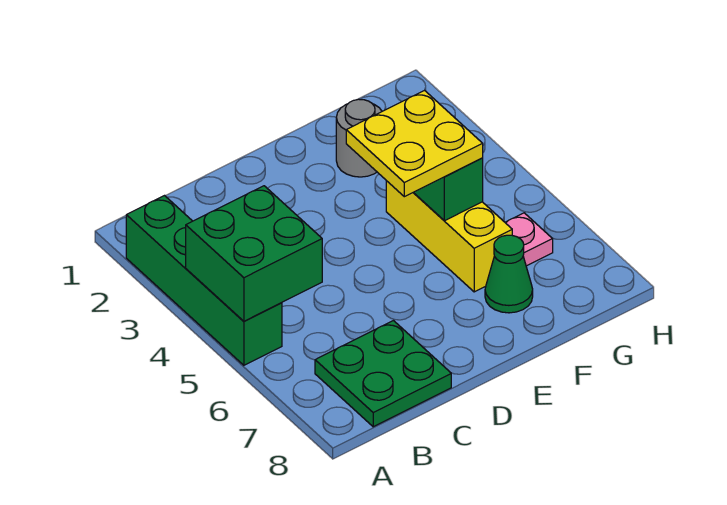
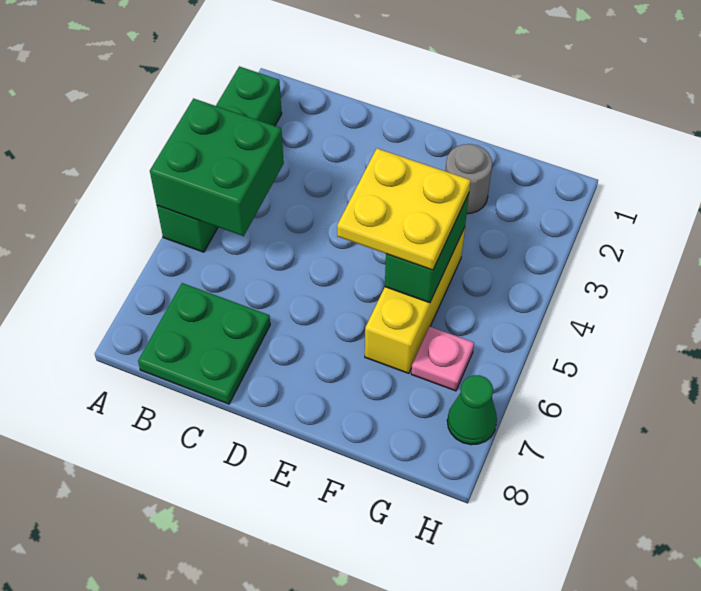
green cone F7 level 1 -> green cone H7 level 1

